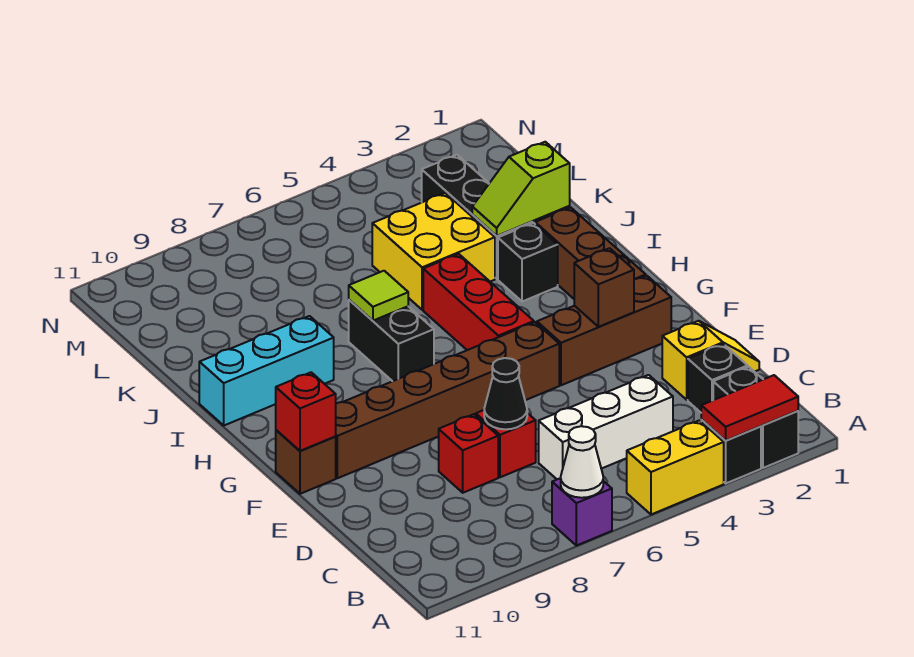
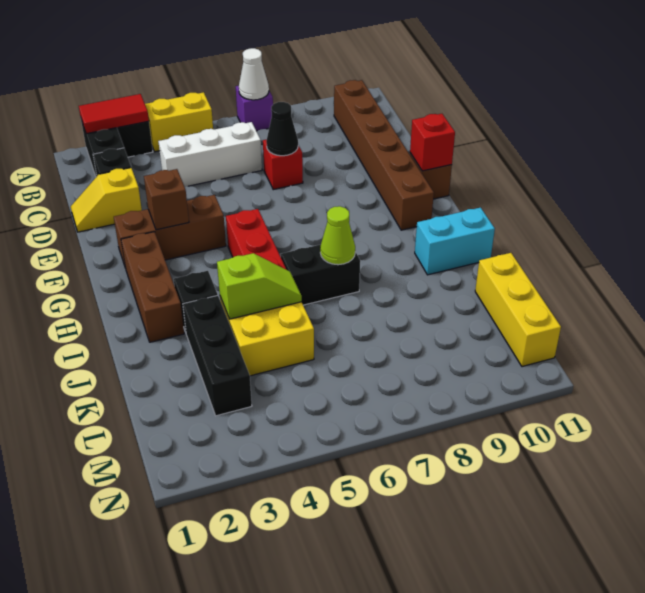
red brick D8 level 1 -> none
brown brick F5:F10 level 1 -> brown brick B10:G10 level 1
black brick H7:I7 level 1 -> black brick I6:I7 level 1
lime tile I7 level 2 -> lime cone I7 level 2
cyan brick I9:I11 level 1 -> cyan brick I10:I11 level 1
lime slope J2:J3 level 2 top 2 -> lime slope J4:J5 level 2 top 4
none -> yellow brick K11:M11 level 1

